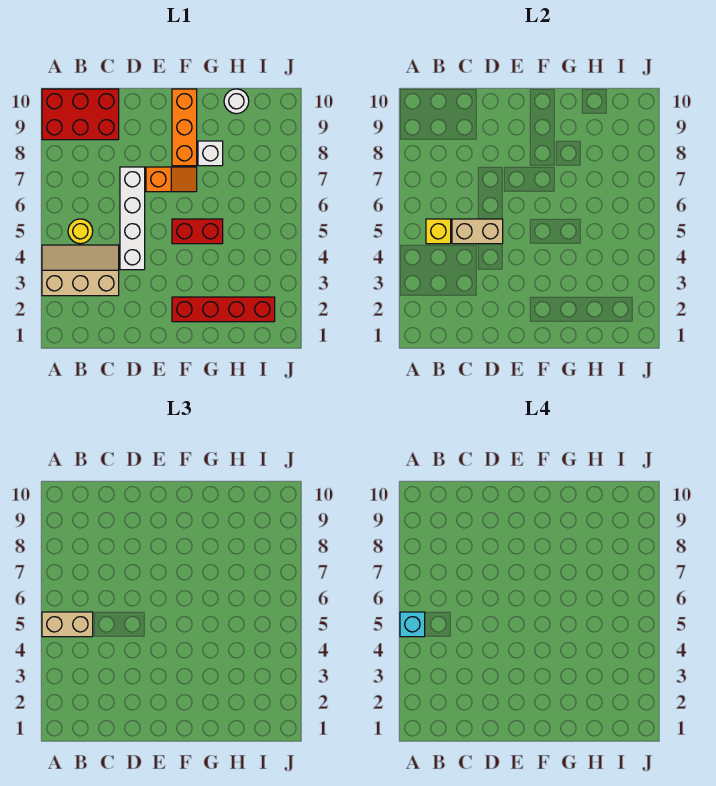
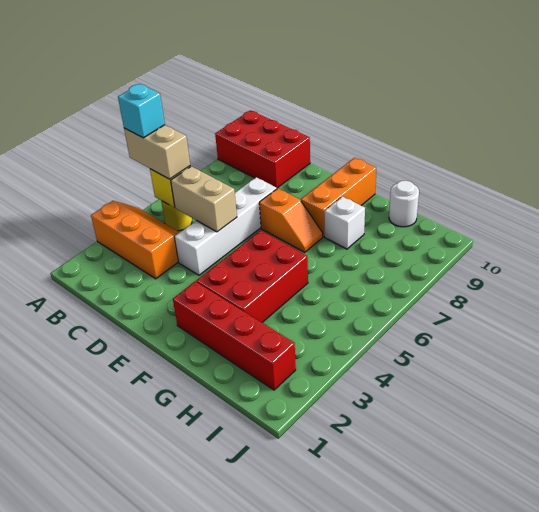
tan slope A3:C4 level 1 top 3 -> orange slope A3:C4 level 1 top 3
red brick F5:G5 level 1 -> red brick F3:G5 level 1

